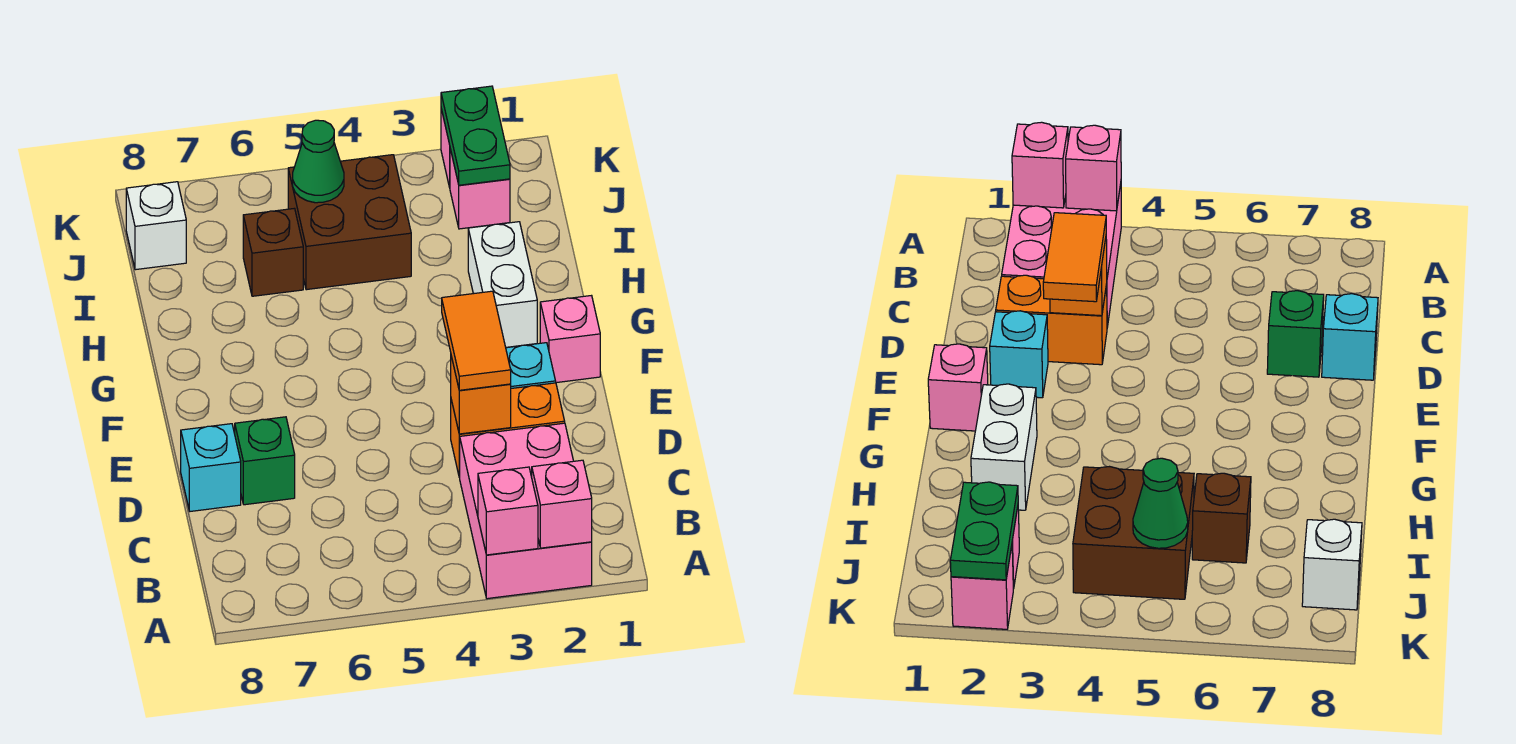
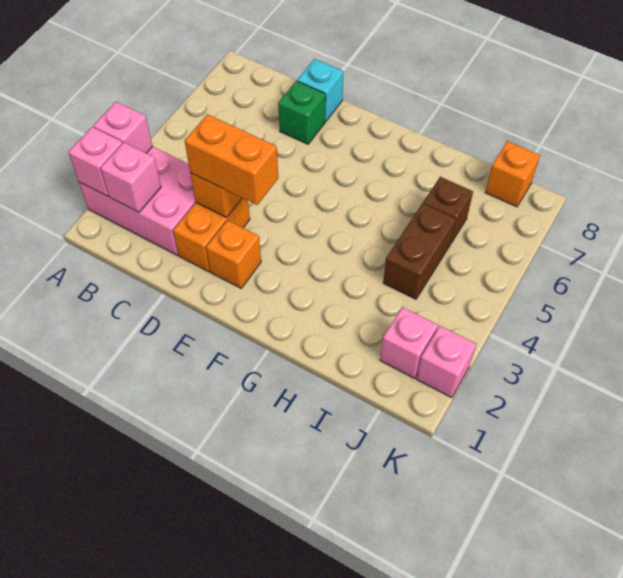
orange tile D3:E3 level 3 -> orange brick D3:E3 level 3
cyan brick E2 level 1 -> orange brick E2 level 1
pink brick F1 level 1 -> pink brick B2 level 2
white brick G2:H2 level 1 -> none
brown brick I4:J5 level 1 -> brown brick I4:I5 level 1
green plate J2:K2 level 2 -> none
green cone J5 level 2 -> none
white brick J8 level 1 -> orange brick J8 level 1

